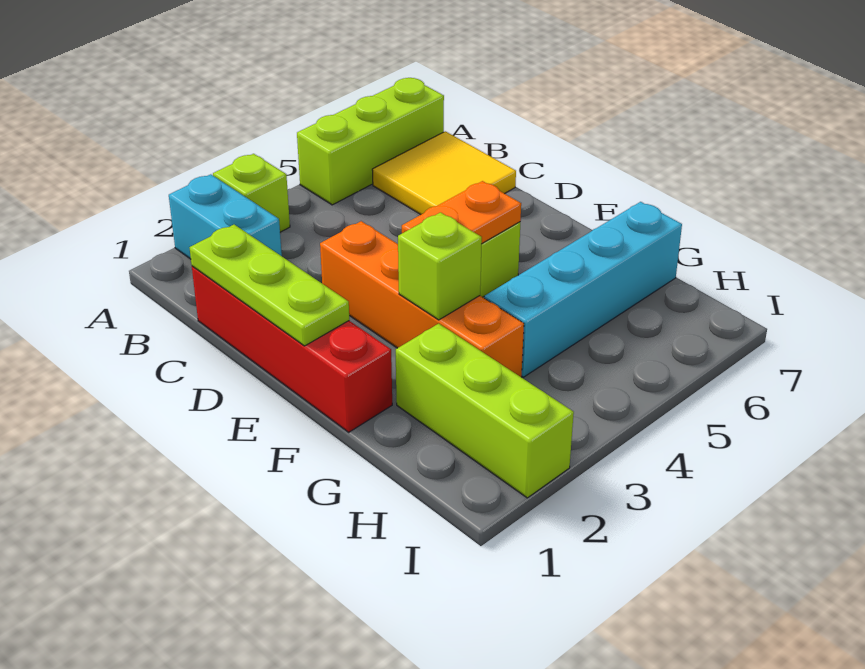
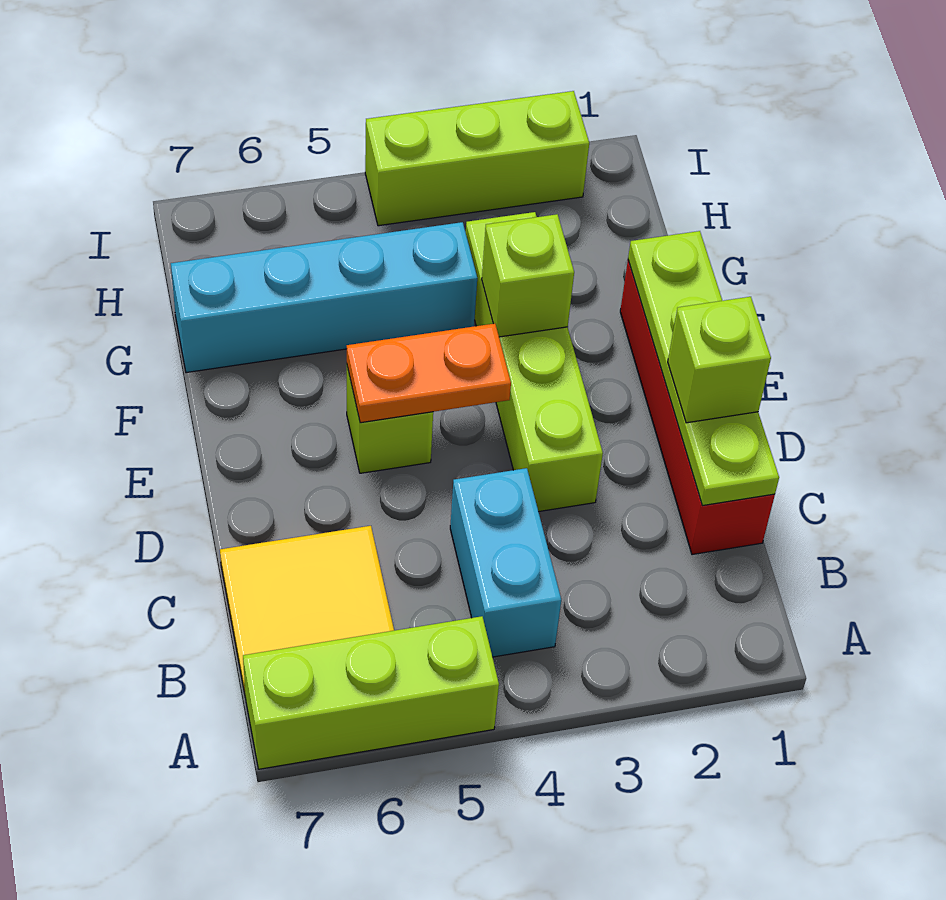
cyan brick A2:B2 level 1 -> cyan brick B4:C4 level 1
lime brick A3 level 1 -> lime brick D1 level 3
lime plate C1:E1 level 2 -> lime plate C1:F1 level 2
orange brick D3:G3 level 1 -> lime brick D3:G3 level 1
lime brick G2:I2 level 1 -> lime brick I2:I4 level 1

